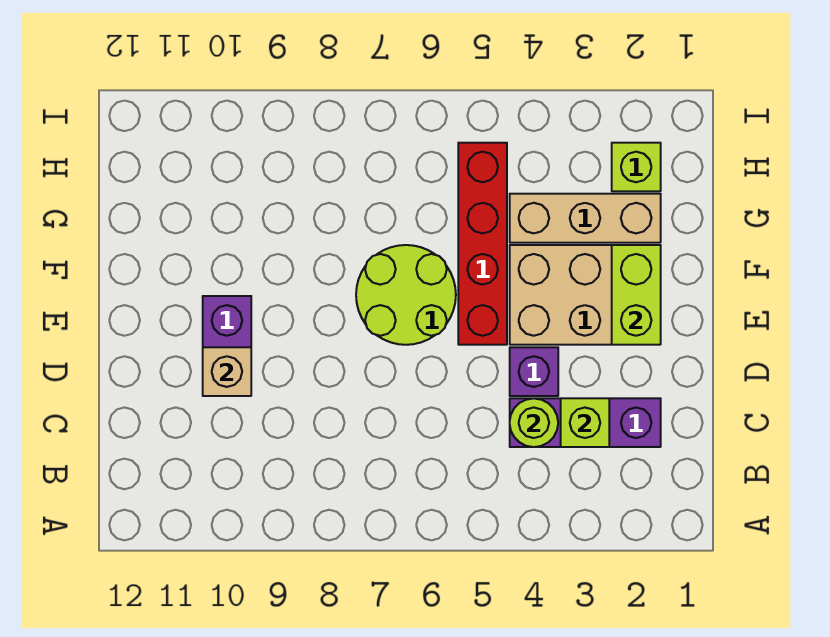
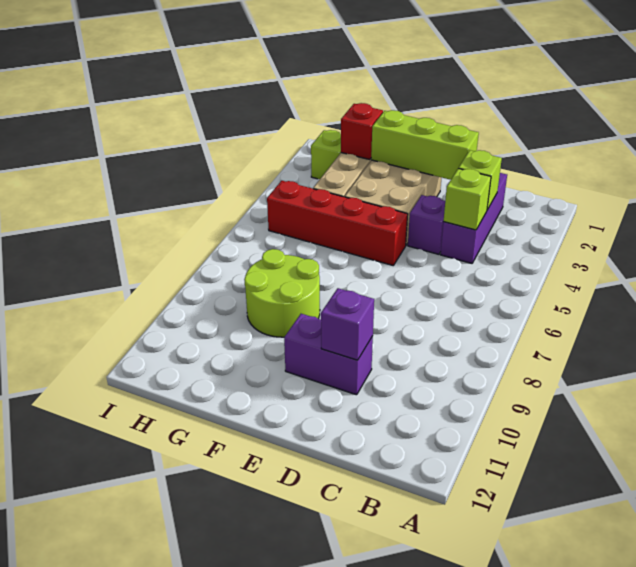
lime round brick C4 level 2 -> lime brick C4 level 2
tan brick D10 level 2 -> purple brick D10 level 2
lime brick E2:F2 level 2 -> lime brick D2:F2 level 2
lime round brick E6:F7 level 1 -> lime round brick F8:G9 level 1
none -> red brick G2 level 2

